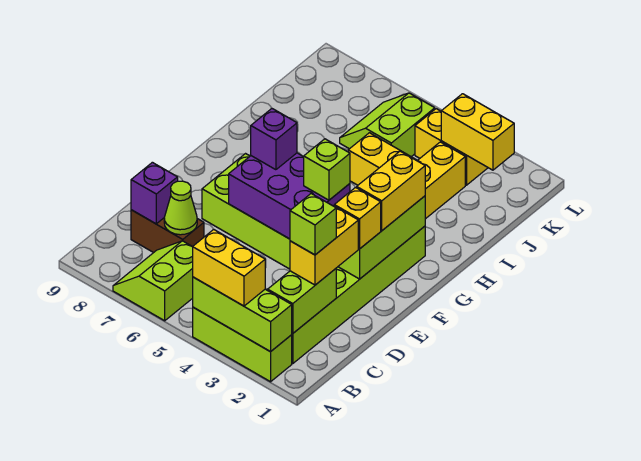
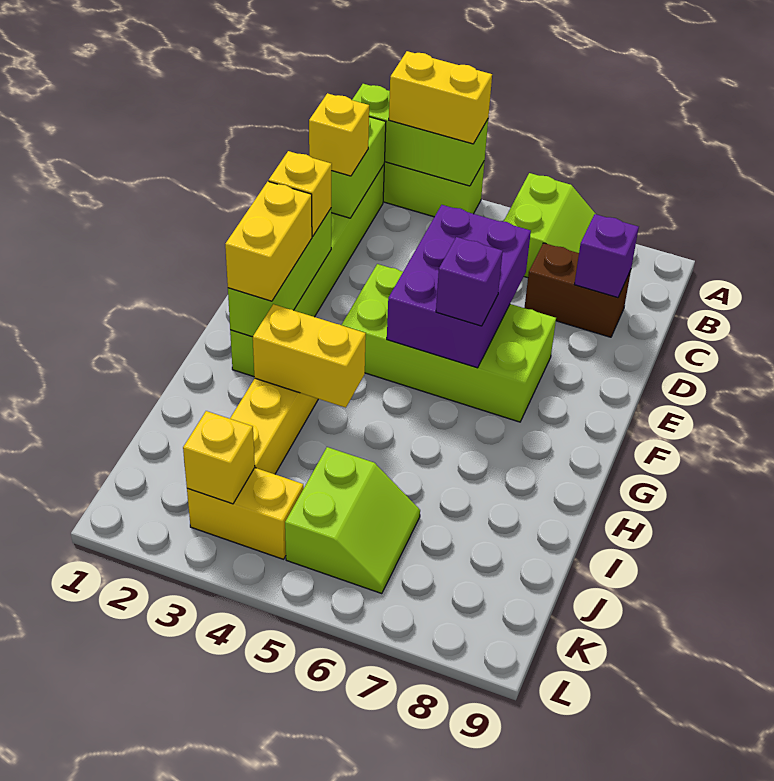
yellow brick C2:D2 level 3 -> yellow brick C2 level 3
lime brick C2 level 4 -> none
lime cone C7 level 2 -> none
purple brick E4:F6 level 2 -> purple brick D5:F6 level 2
lime brick F4 level 3 -> none
yellow brick K2:K3 level 2 -> yellow brick K3 level 2

